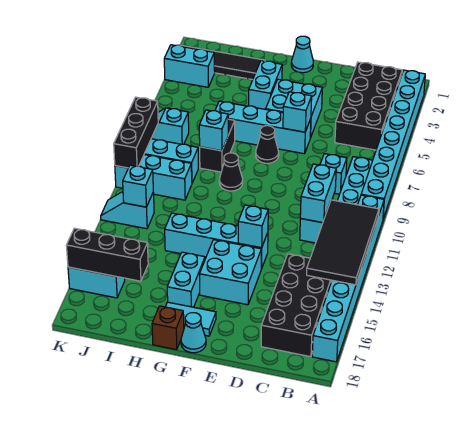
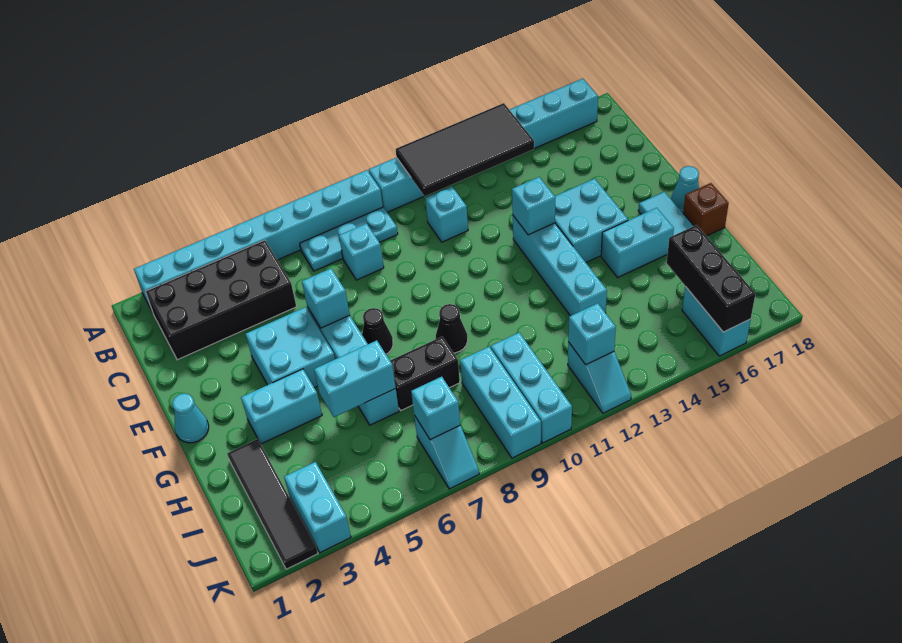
black brick B14:C17 level 1 -> none
cyan brick C10:C11 level 2 -> cyan brick H5:H6 level 2
cyan brick H8 level 2 -> cyan brick J7 level 2
black brick K8:K10 level 2 -> none

